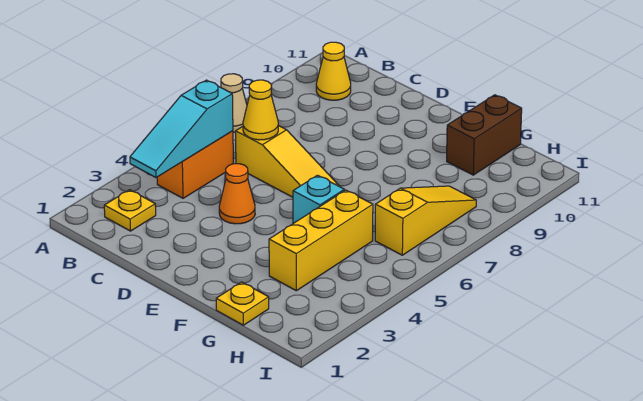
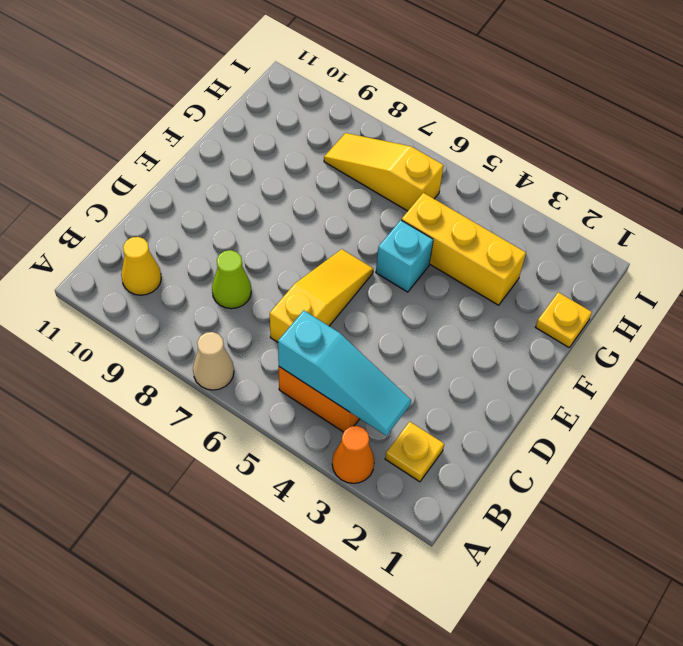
yellow cone C6 level 2 -> none
none -> lime cone C8 level 1
orange cone D4 level 1 -> orange cone A3 level 1
brown brick G10:G11 level 1 -> none

